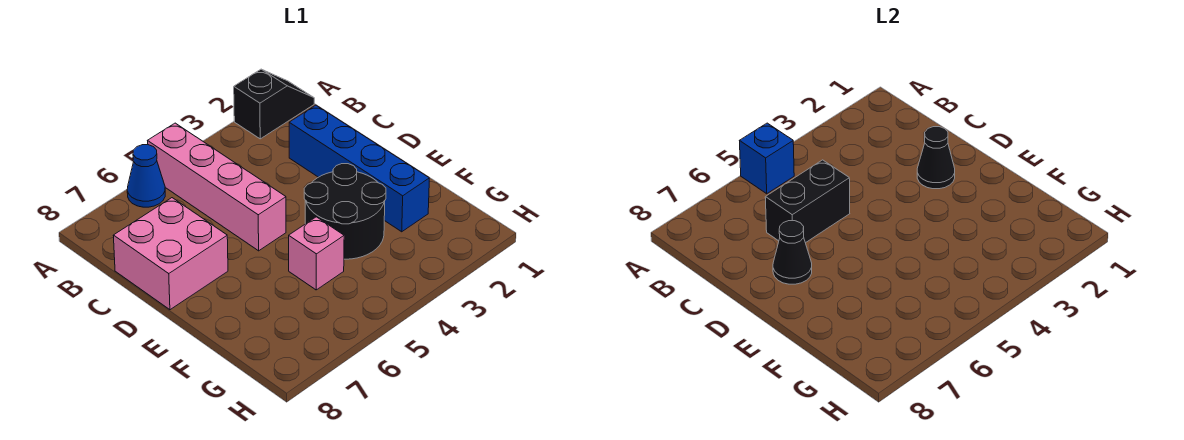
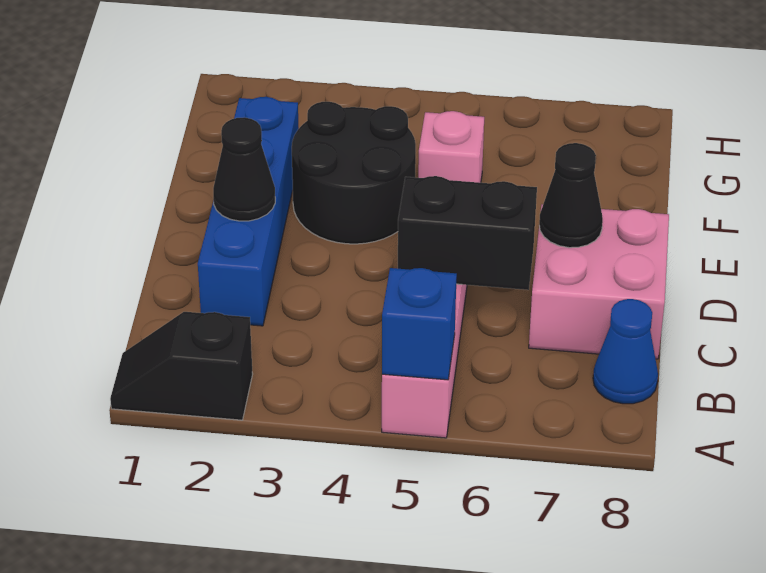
blue cone A6 level 1 -> blue cone B8 level 1

